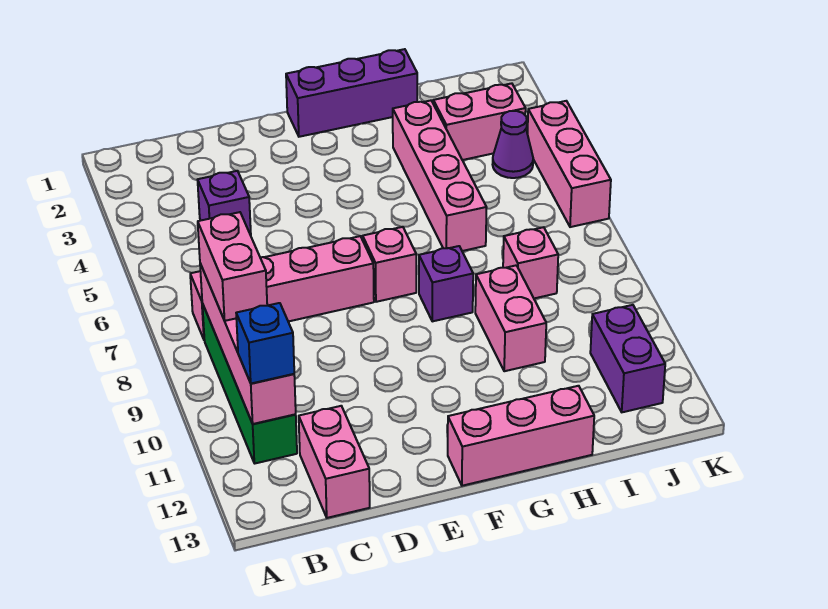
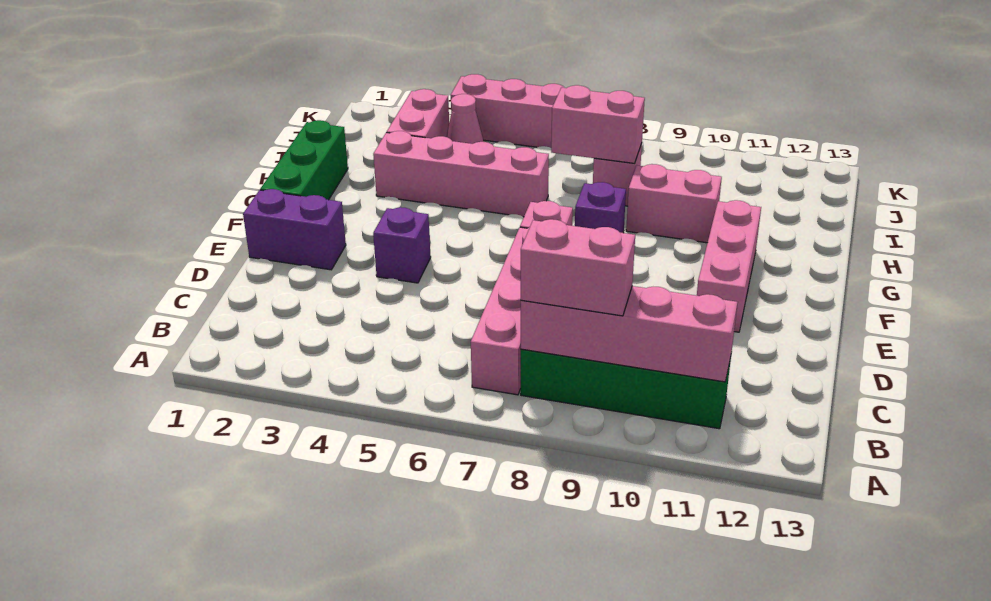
blue brick B11 level 3 -> none
purple brick C4 level 1 -> purple brick E4 level 1
pink brick C12:C13 level 1 -> pink brick I7:I8 level 2
purple brick F1:H1 level 1 -> green brick F1:H1 level 1
pink brick F13:H13 level 1 -> pink brick E11:G11 level 1
purple cone J4 level 1 -> pink cone J4 level 1
purple brick J11:J12 level 1 -> purple brick E1:E2 level 1

